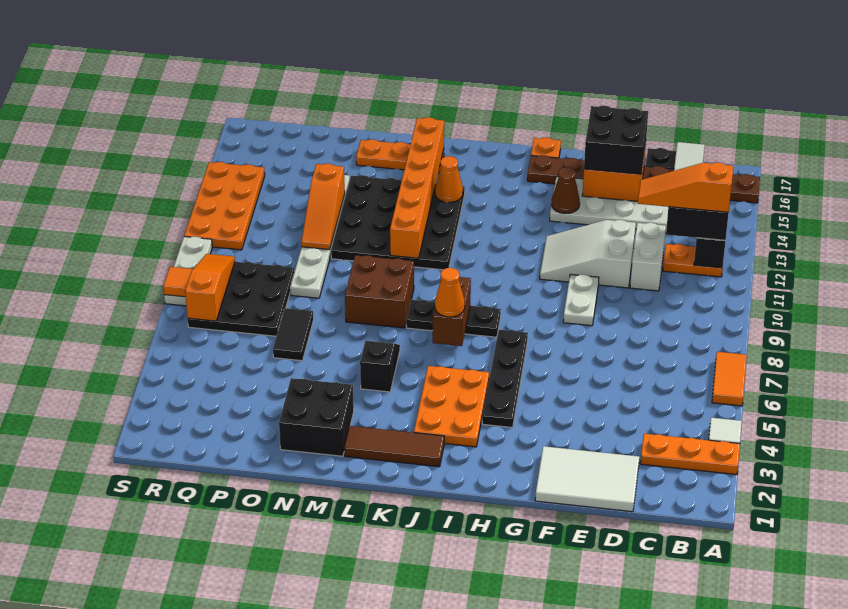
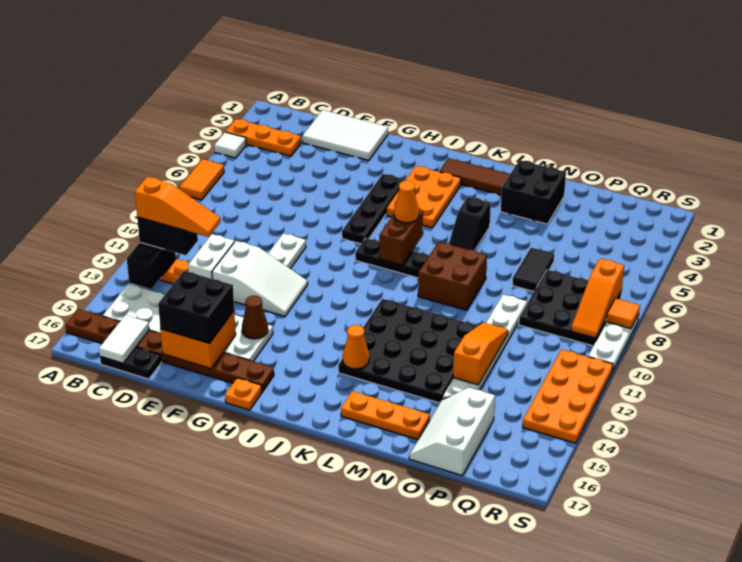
orange brick L11:L16 level 2 -> none
none -> white slope O15:P17 level 1 top P

